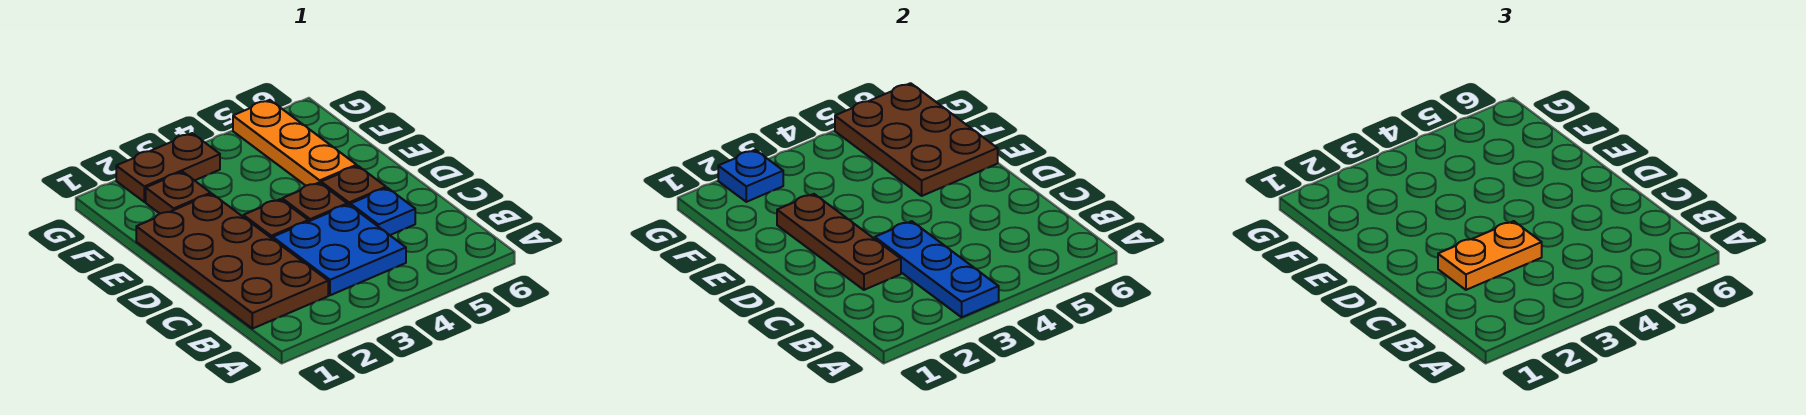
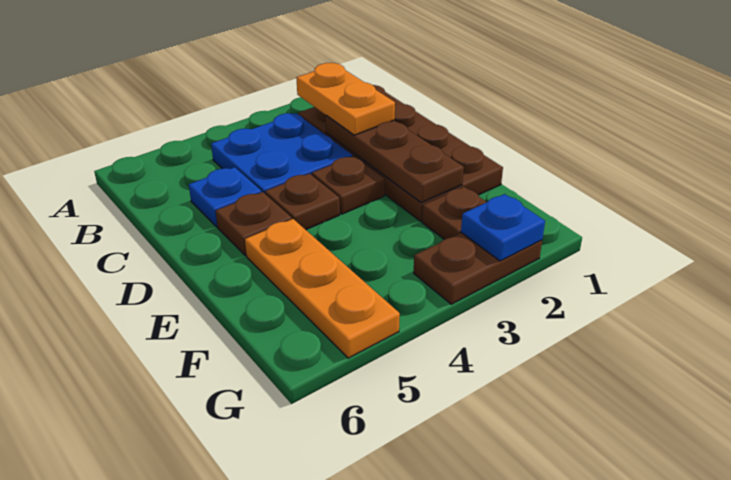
blue plate A3:C3 level 2 -> none
orange plate C2:C3 level 3 -> orange plate B2:C2 level 3
brown plate E5:G6 level 2 -> none

